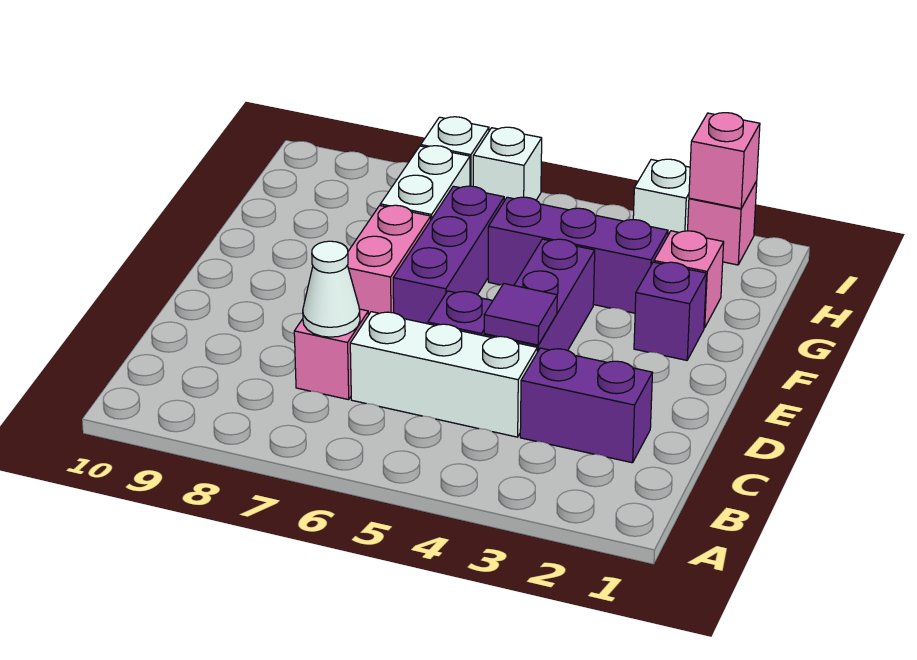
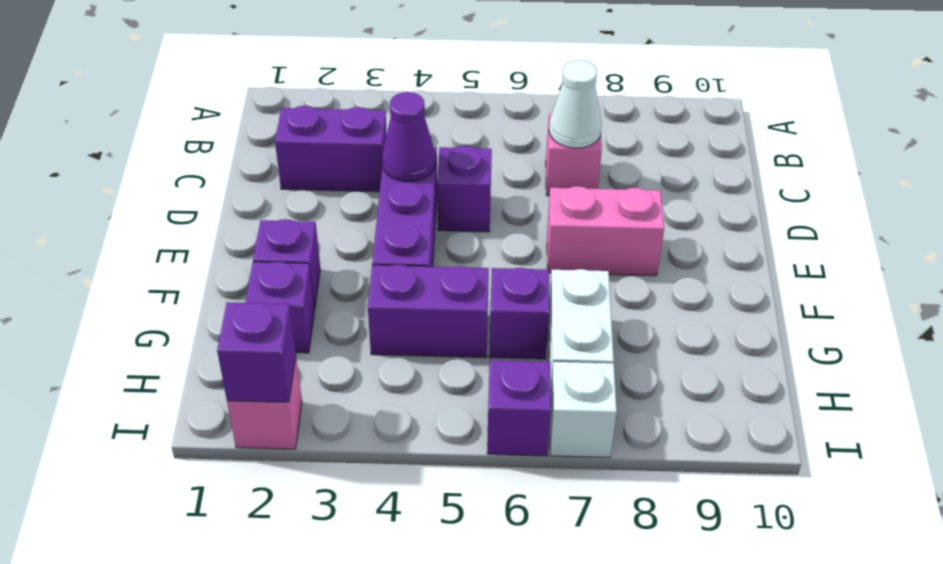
white brick C4:C6 level 1 -> none
purple tile D4 level 2 -> purple cone D4 level 2
purple brick E6:G6 level 1 -> purple brick G6 level 1
pink brick E7:F7 level 1 -> pink brick E7:E8 level 1
pink brick G2 level 1 -> purple brick G2 level 1
purple brick G3:G5 level 1 -> purple brick G4:G5 level 1
pink brick I2 level 2 -> purple brick I2 level 2
white brick I3 level 1 -> none
white brick I6 level 1 -> purple brick I6 level 1

